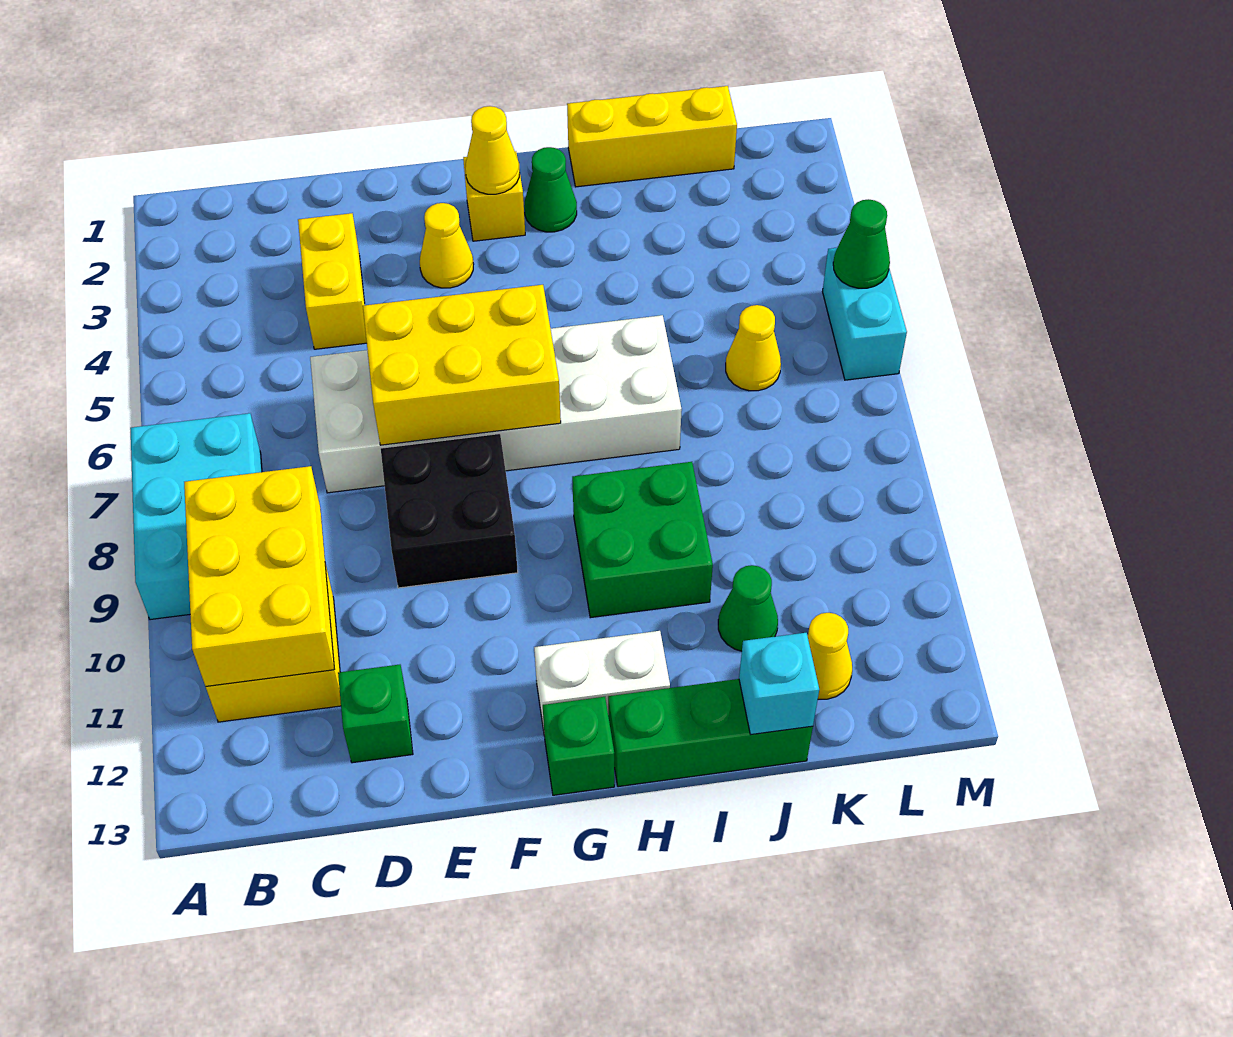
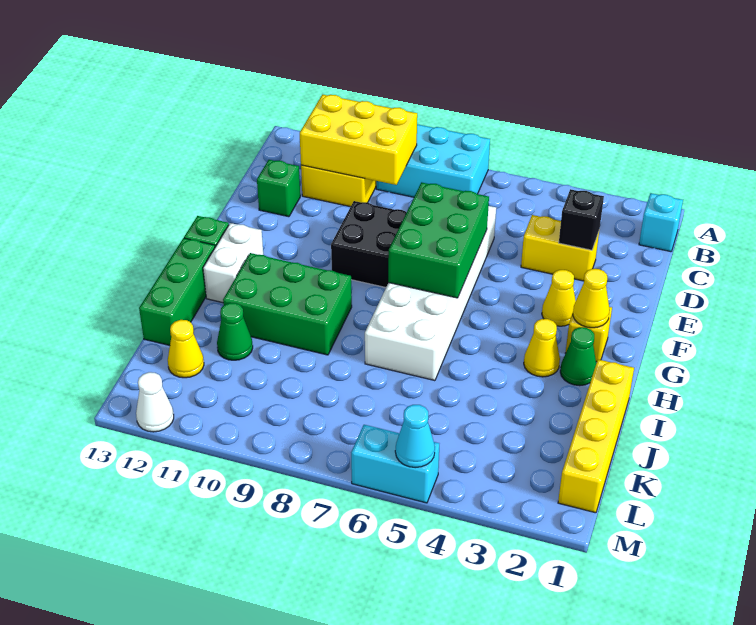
none -> black brick D3 level 2
yellow brick E6:G7 level 2 -> green brick E6:G7 level 2
green brick H9:I10 level 1 -> green brick H9:I11 level 1
yellow brick I1:K1 level 1 -> yellow brick I1:L1 level 1
cyan brick J13 level 2 -> cyan brick B1 level 1
yellow cone K6 level 1 -> yellow cone H3 level 1
green cone M5 level 2 -> cyan cone M5 level 2
none -> white cone M12 level 1

